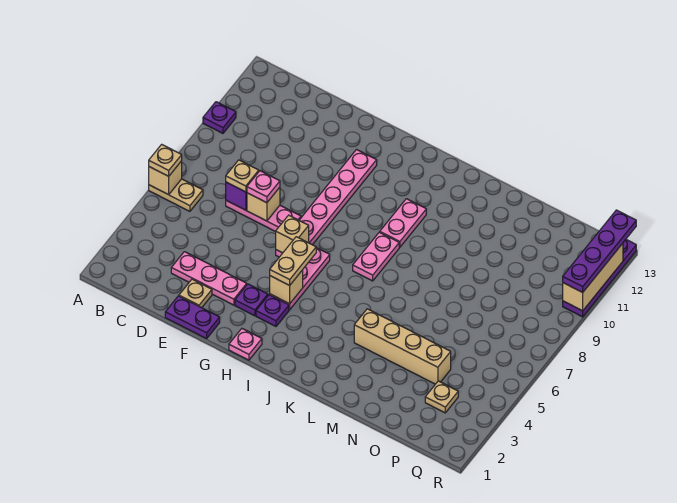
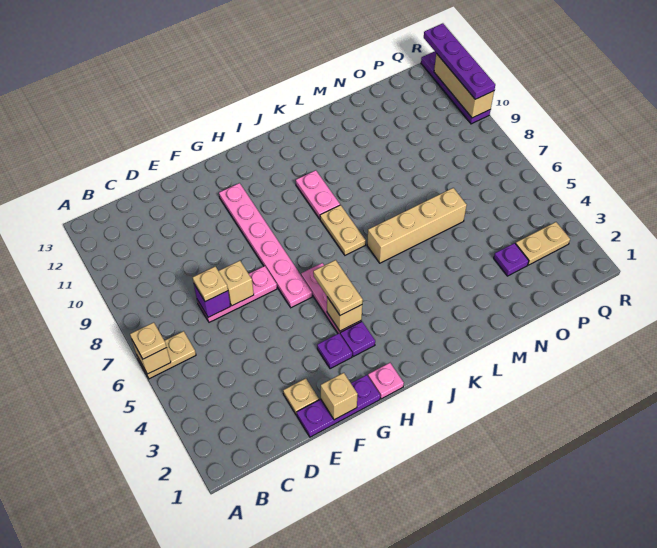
purple plate A10 level 1 -> purple plate O3 level 1
pink plate D3:F3 level 1 -> none
purple plate E1:F1 level 1 -> purple plate E1:G1 level 1
pink plate E7 level 3 -> none
tan brick G6 level 2 -> tan brick F1 level 2
pink plate J7:J8 level 1 -> tan plate J7:J8 level 1
tan brick L4:O4 level 1 -> tan brick K6:N6 level 1
tan plate P3 level 1 -> tan plate P3:Q3 level 1

